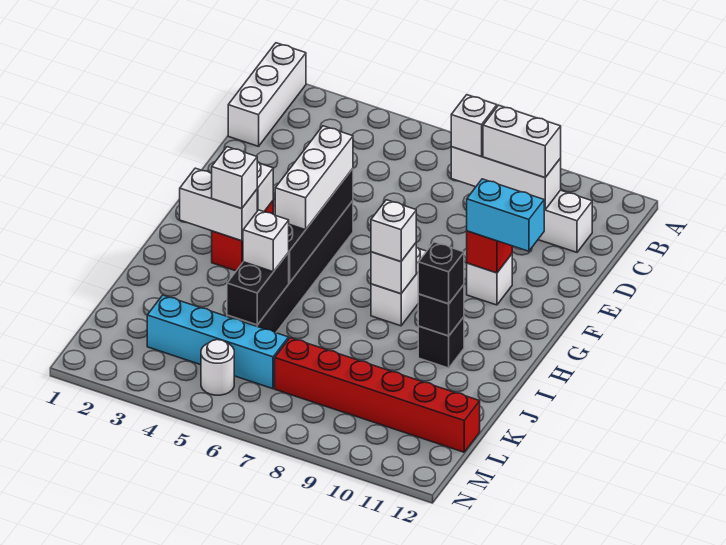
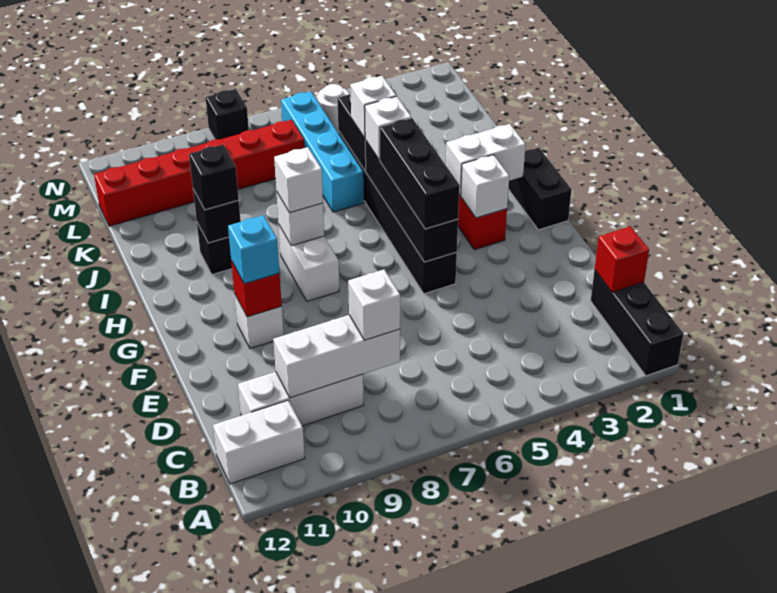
white brick A1:C1 level 1 -> black brick A1:C1 level 1
none -> red brick C1 level 2
white brick C9:C10 level 3 -> white brick B11:B12 level 1
white brick F5:H5 level 3 -> black brick F5:H5 level 3
cyan brick F10:F11 level 3 -> cyan brick F10 level 3
none -> black brick G1:H1 level 1
white brick H3 level 3 -> white brick I5 level 3
cyan brick L3:L6 level 1 -> cyan brick J6:M6 level 1
none -> black brick N8 level 1

